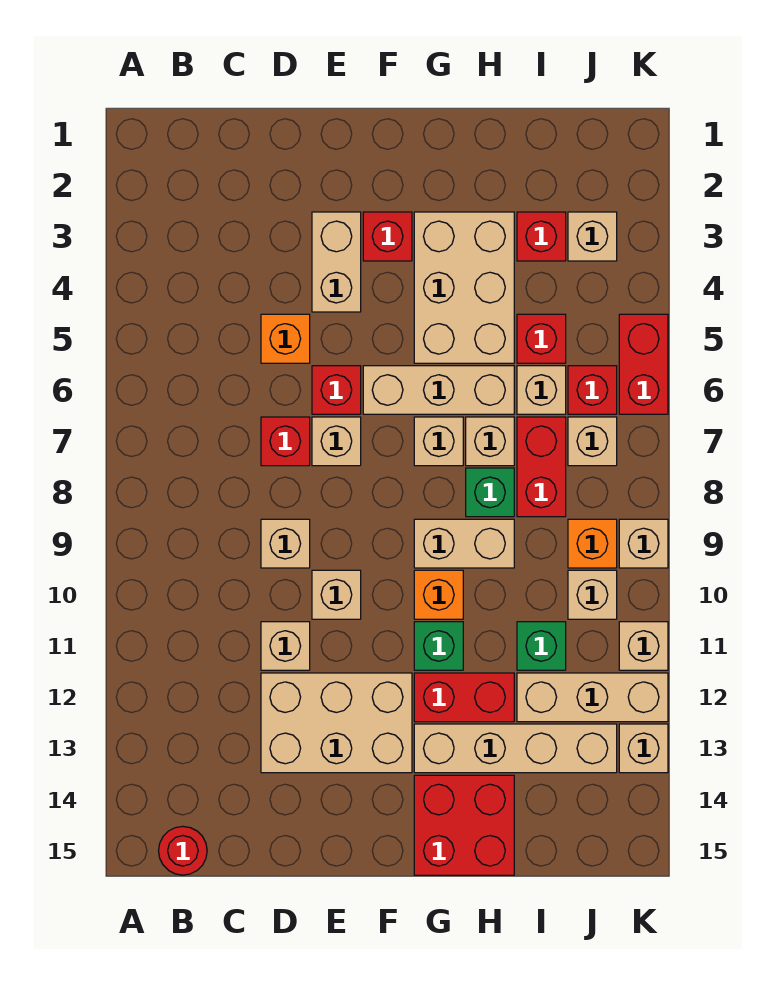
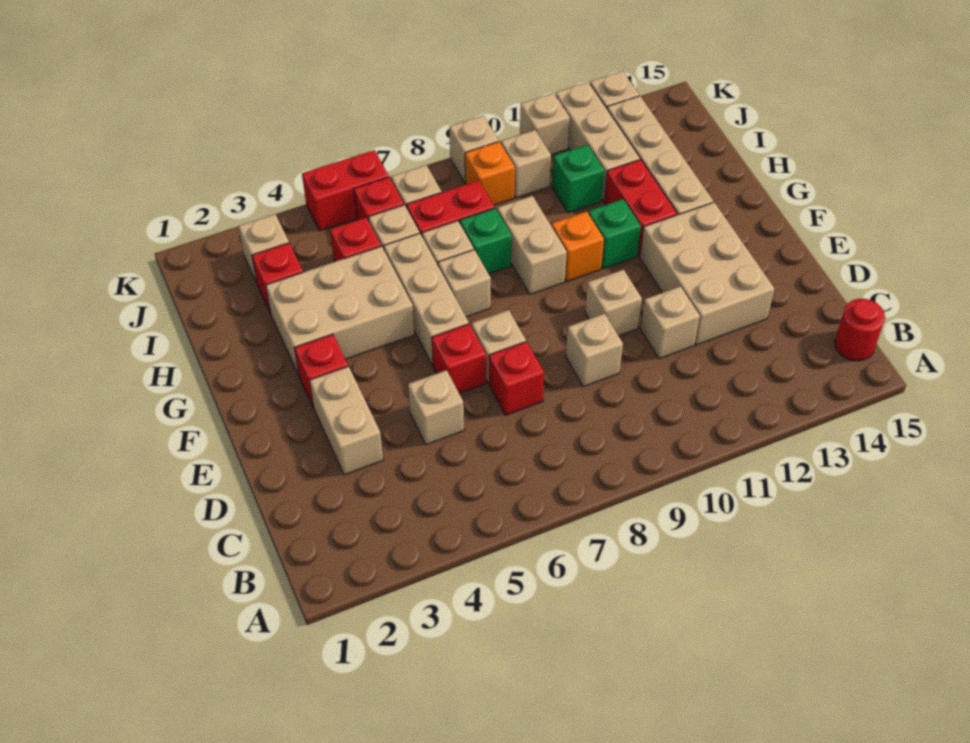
orange brick D5 level 1 -> tan brick D5 level 1
tan brick E3:E4 level 1 -> tan brick D3:E3 level 1
red brick G14:H15 level 1 -> none

